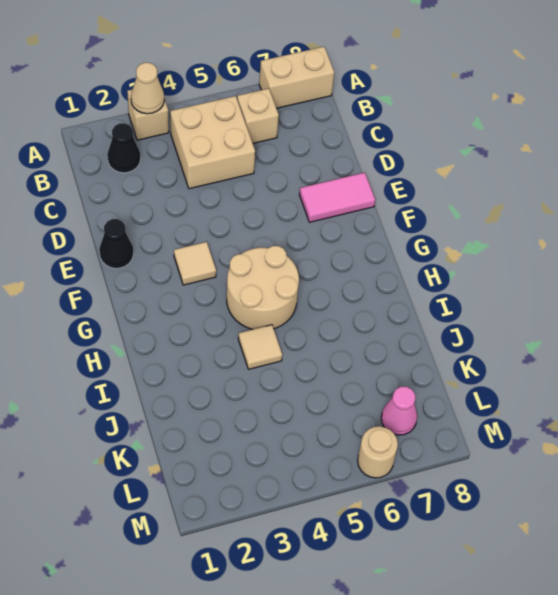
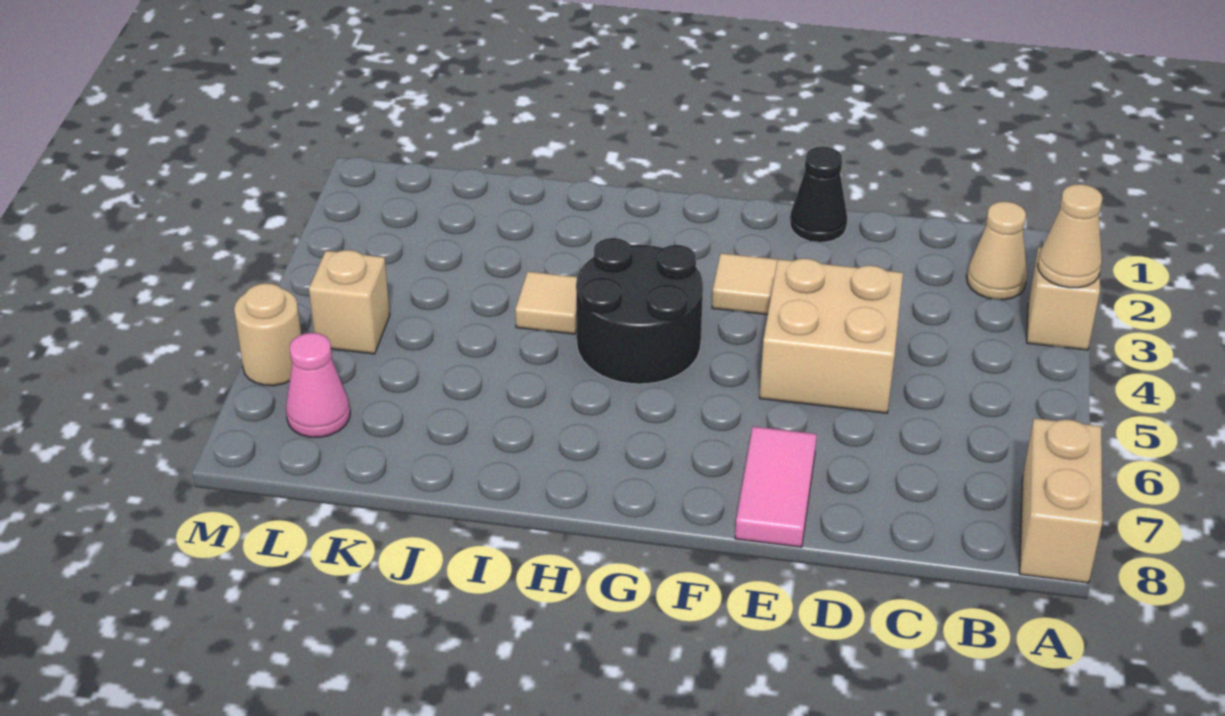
black cone B2 level 1 -> tan cone B2 level 1
tan brick B4:C5 level 1 -> tan brick D4:E5 level 1
tan brick B6 level 1 -> tan brick L5 level 1
tan round brick G4:H5 level 1 -> black round brick G4:H5 level 1

